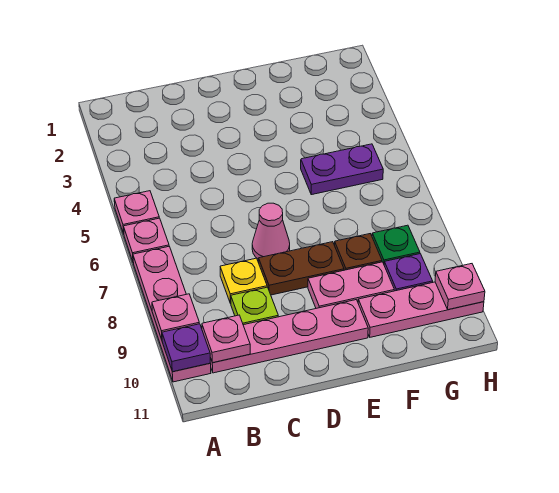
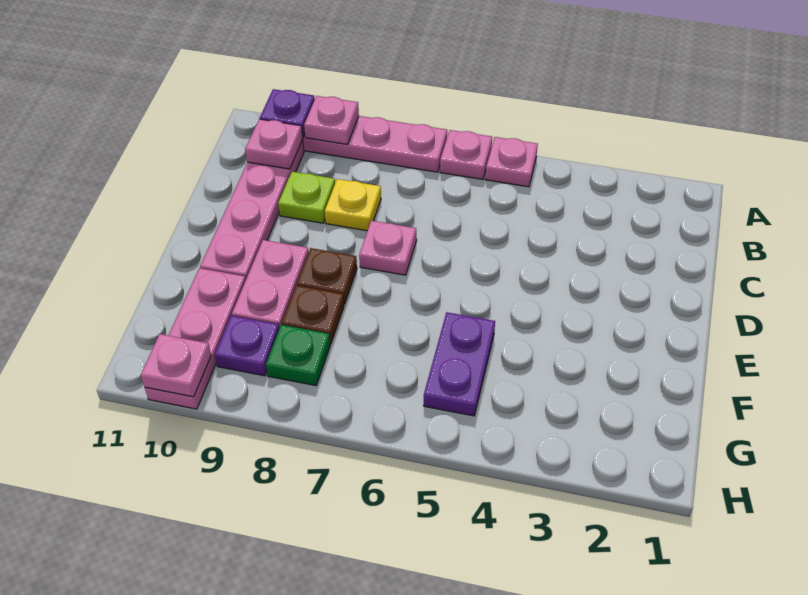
pink cone D7 level 1 -> pink plate D7 level 1
brown plate D8:E8 level 1 -> brown plate E8 level 1

